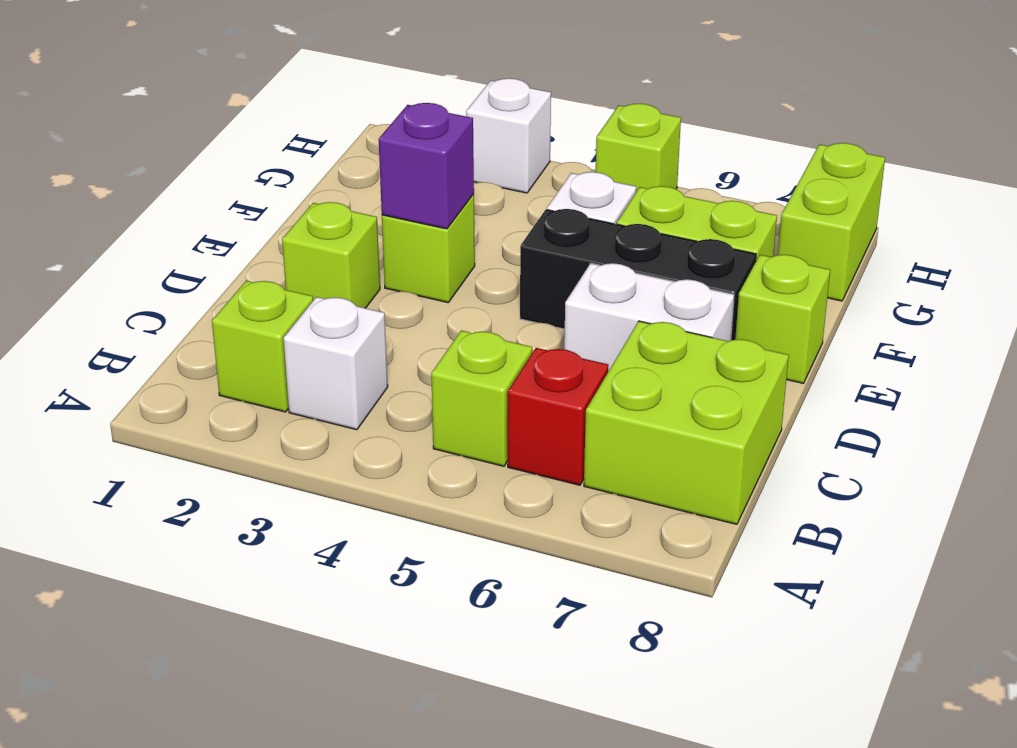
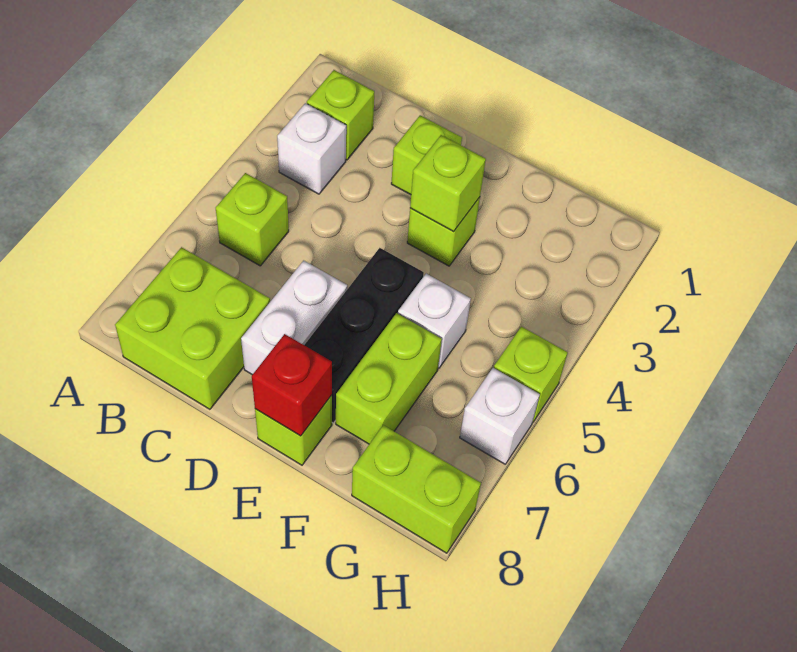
red brick B6 level 1 -> red brick E8 level 2
purple brick E3 level 2 -> lime brick E3 level 2
white brick H3 level 1 -> white brick H6 level 1

